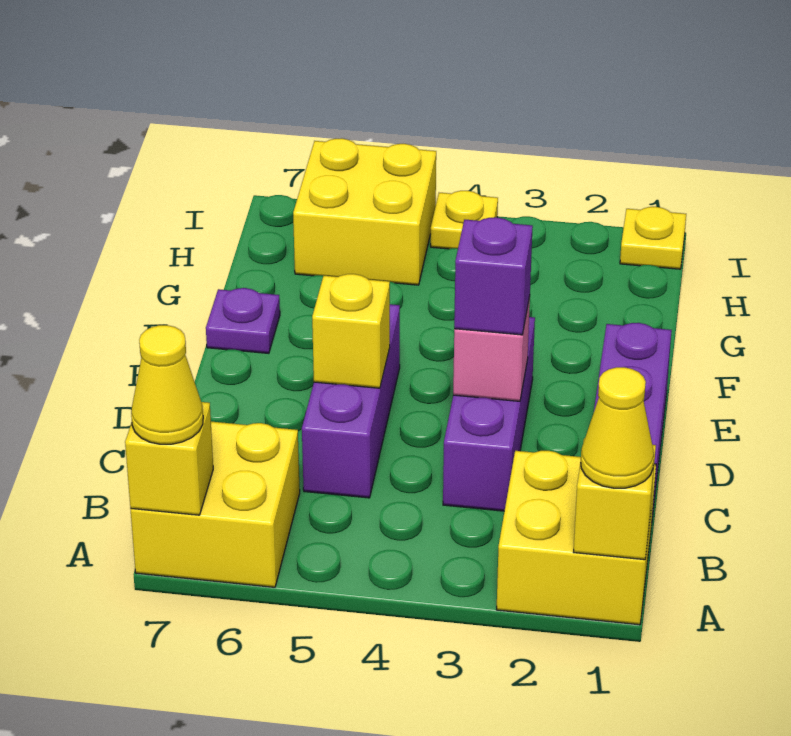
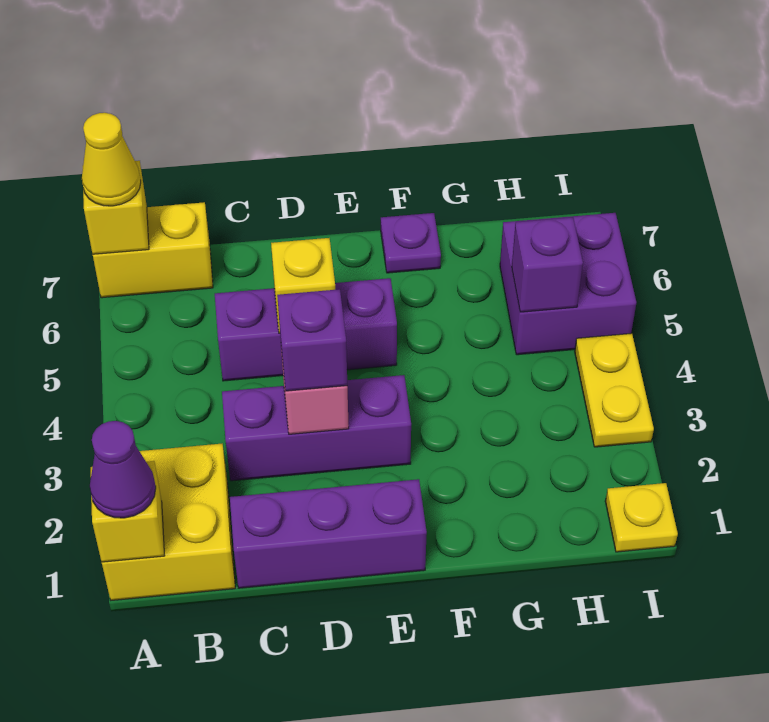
yellow cone A1 level 3 -> purple cone A1 level 3
yellow brick A6:B7 level 1 -> yellow brick A7:B7 level 1
yellow brick H5:I6 level 1 -> purple brick H5:I6 level 1
none -> purple brick H5 level 2
yellow plate I4 level 1 -> yellow plate I3:I4 level 1

